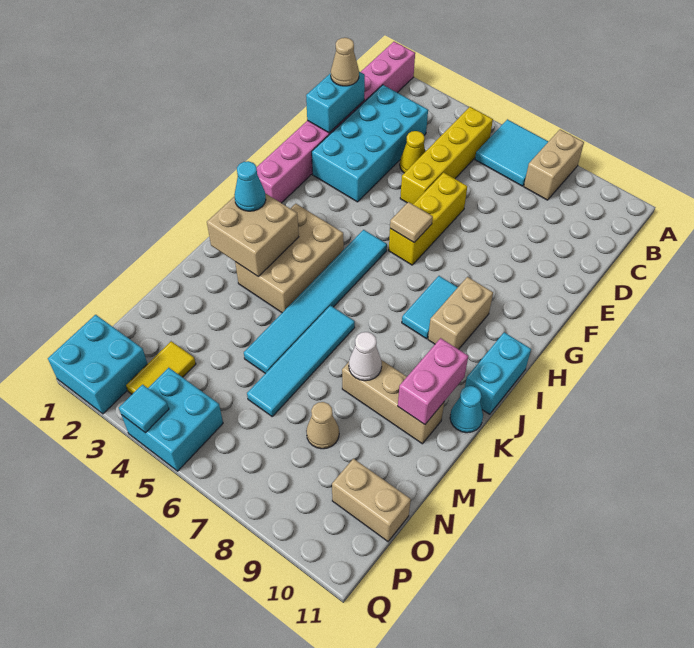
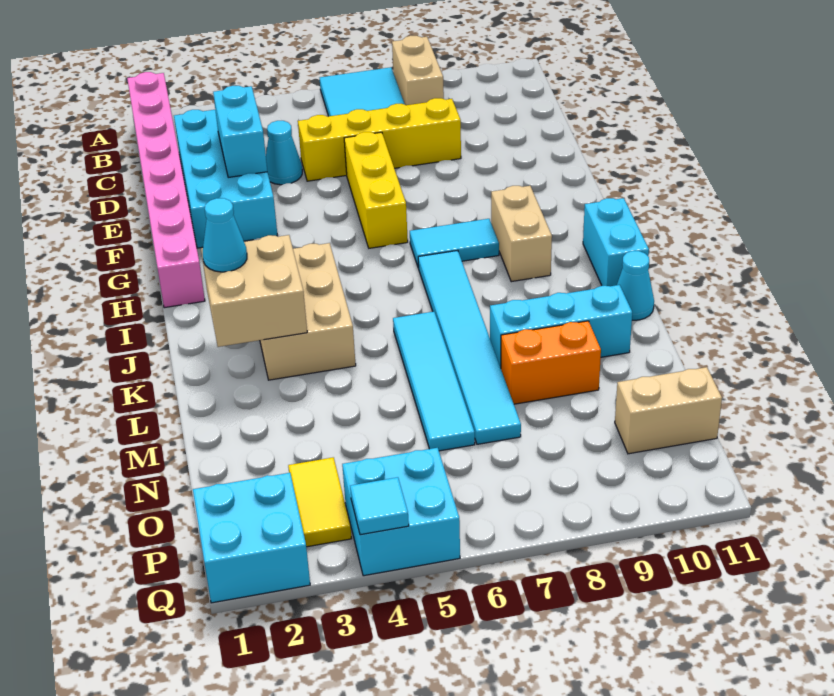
yellow brick B5:E5 level 1 -> yellow brick D5:D8 level 1
cyan brick D1:E1 level 2 -> cyan brick D3:E3 level 2
tan cone D1 level 3 -> none
yellow cone D4 level 1 -> cyan cone D4 level 1
tan tile G6 level 2 -> none
cyan tile H5:M5 level 1 -> cyan tile I7:N7 level 1
cyan tile H8:I8 level 1 -> cyan tile H7:H8 level 1
pink brick K10:L10 level 2 -> none
tan brick L8:L10 level 1 -> cyan brick L8:L10 level 1
white cone L8 level 2 -> none
none -> orange brick M8:M9 level 1
tan cone N8 level 1 -> none

